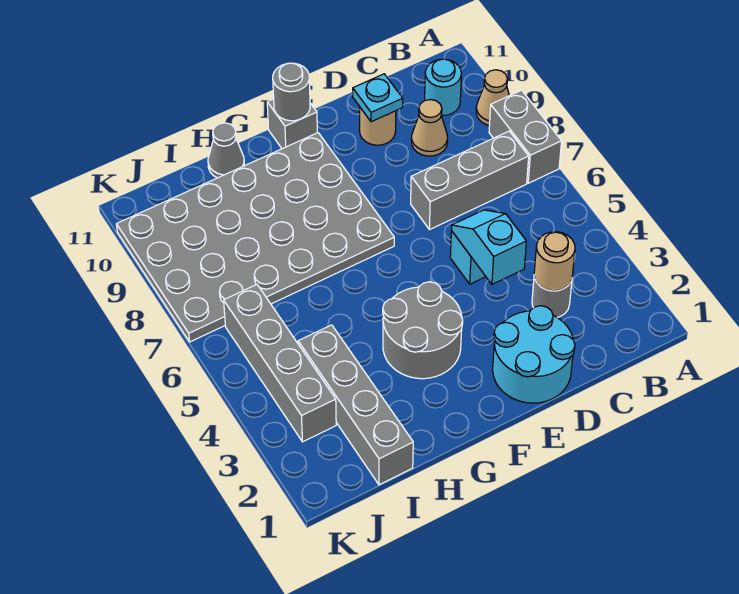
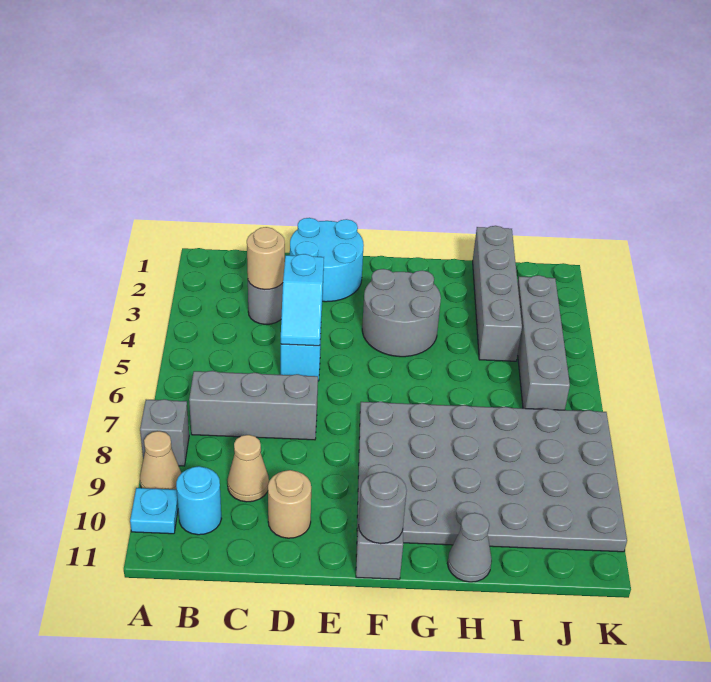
grey brick A7:A8 level 1 -> grey brick A8 level 1
cyan plate D10 level 2 -> cyan plate A10 level 1

